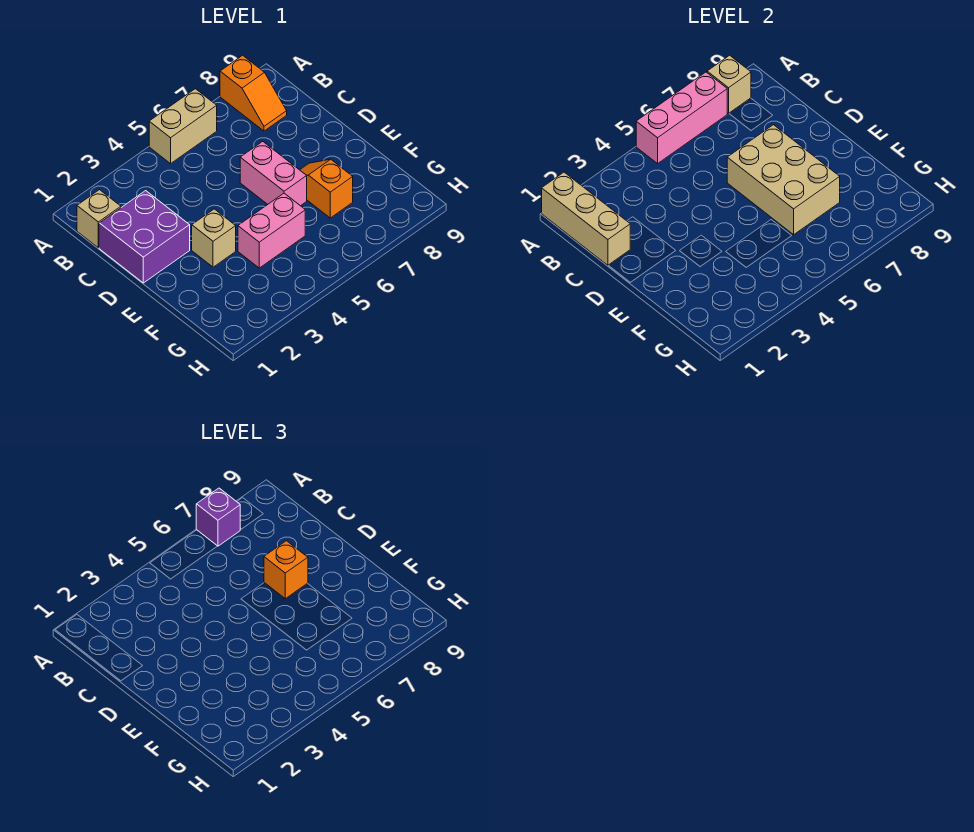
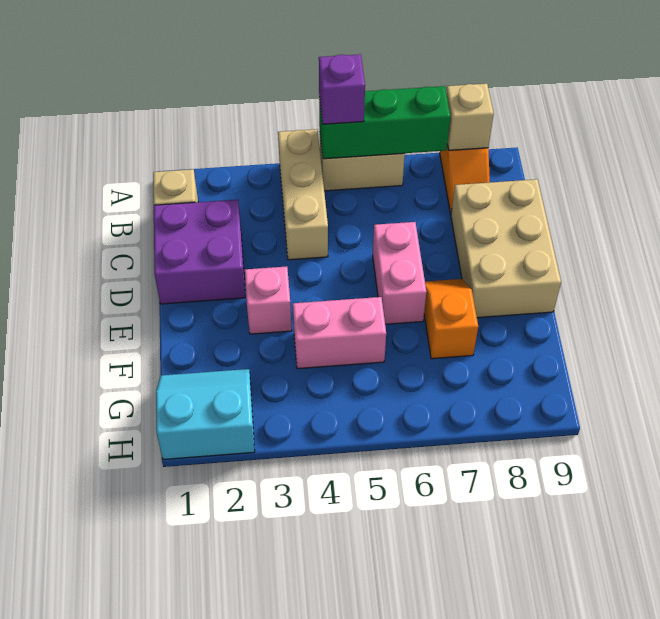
tan brick A1:C1 level 2 -> tan brick A4:C4 level 1
pink brick A5:A7 level 2 -> green brick A5:A7 level 2
purple brick A7 level 3 -> purple brick A5 level 3
tan brick D6:F7 level 2 -> tan brick C8:E9 level 1
orange brick D7 level 3 -> none
tan brick E3 level 1 -> pink brick E3 level 1
none -> cyan slope G1:H2 level 1 top H

